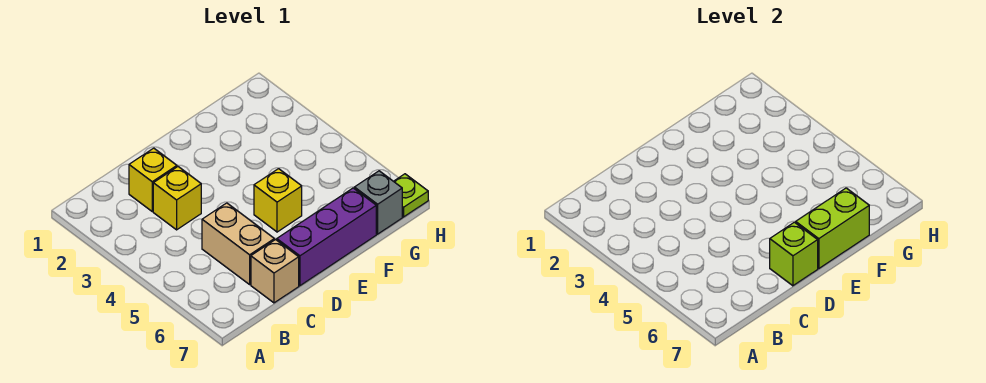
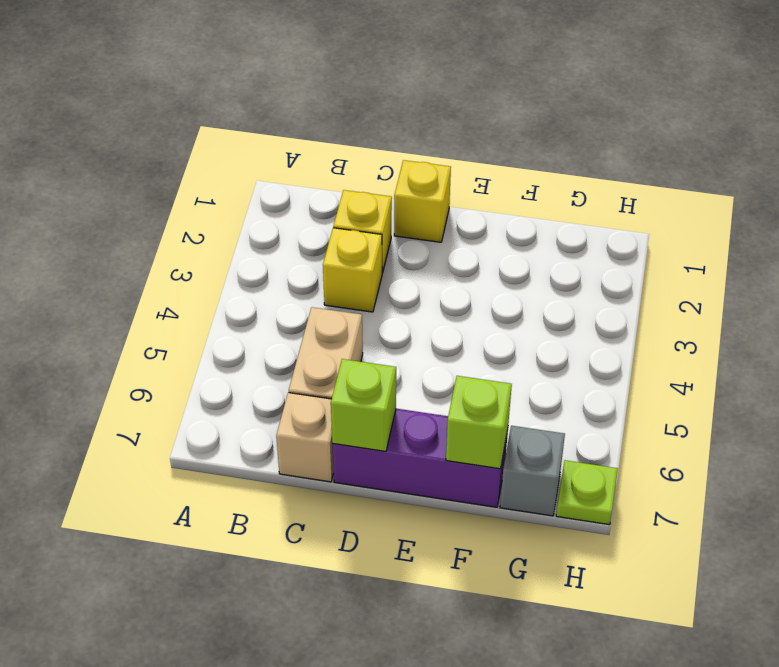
yellow brick E5 level 1 -> yellow brick D1 level 1
lime brick E7:F7 level 2 -> lime brick F7 level 2

